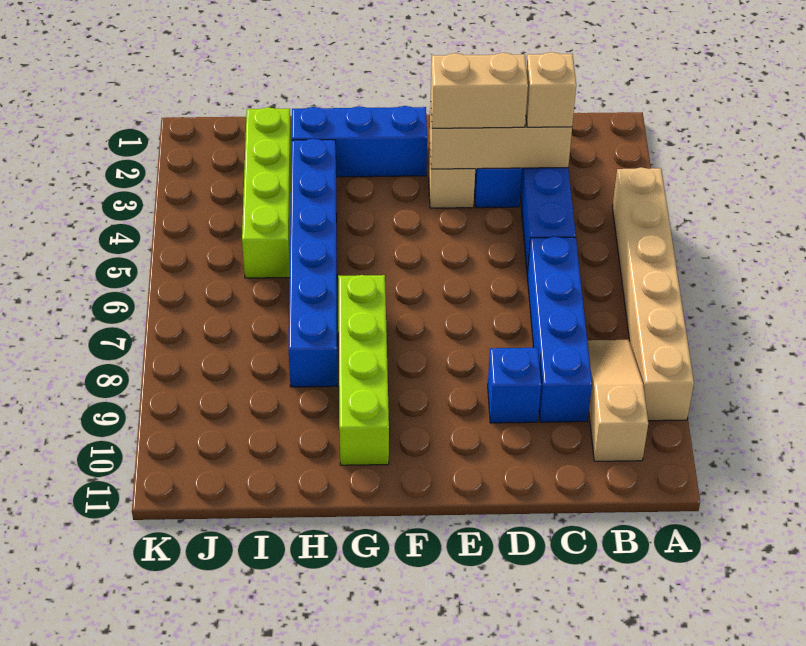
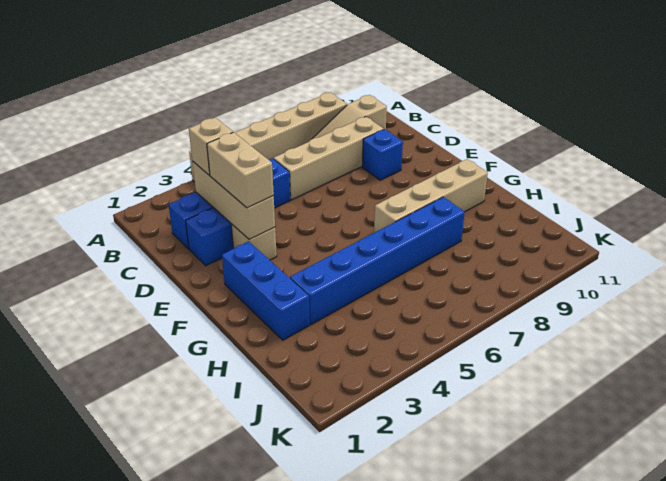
blue brick C6:C9 level 1 -> tan brick C6:C9 level 1
lime brick G7:G10 level 1 -> tan brick G7:G10 level 1
lime brick I2:I5 level 1 -> none

